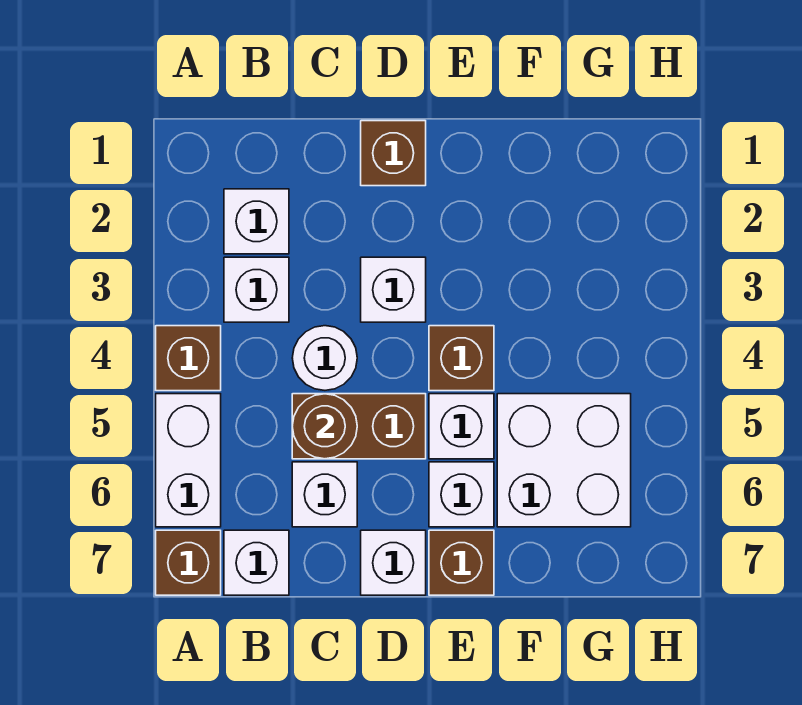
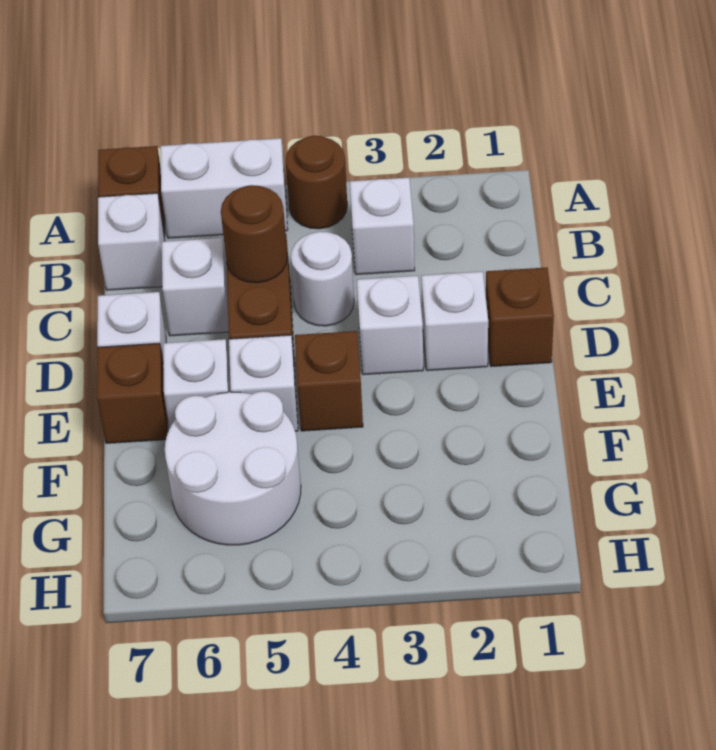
brown brick A4 level 1 -> brown round brick A4 level 1
white brick B2 level 1 -> white brick D2 level 1
white brick F5:G6 level 1 -> white round brick F5:G6 level 1

